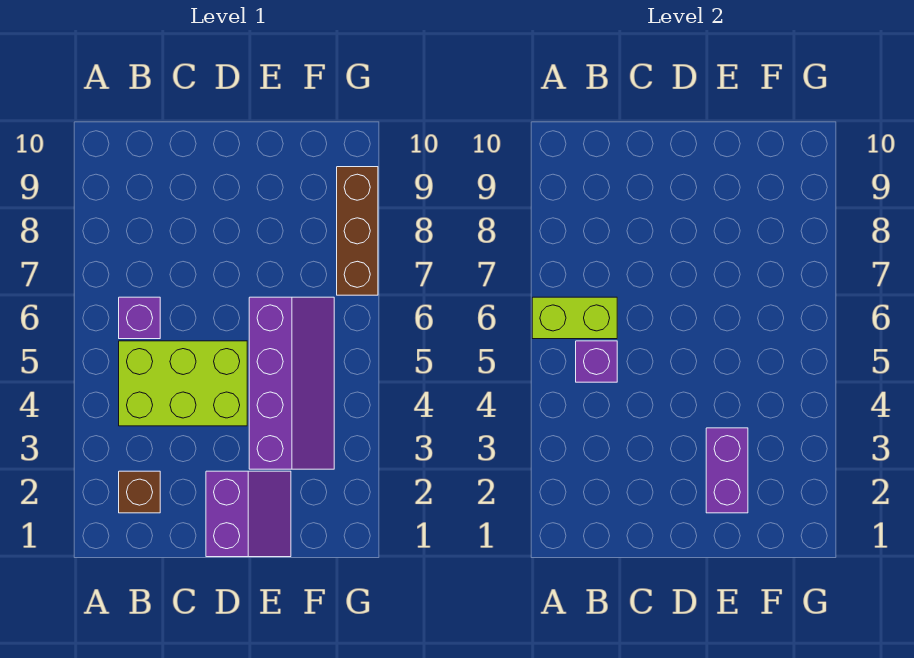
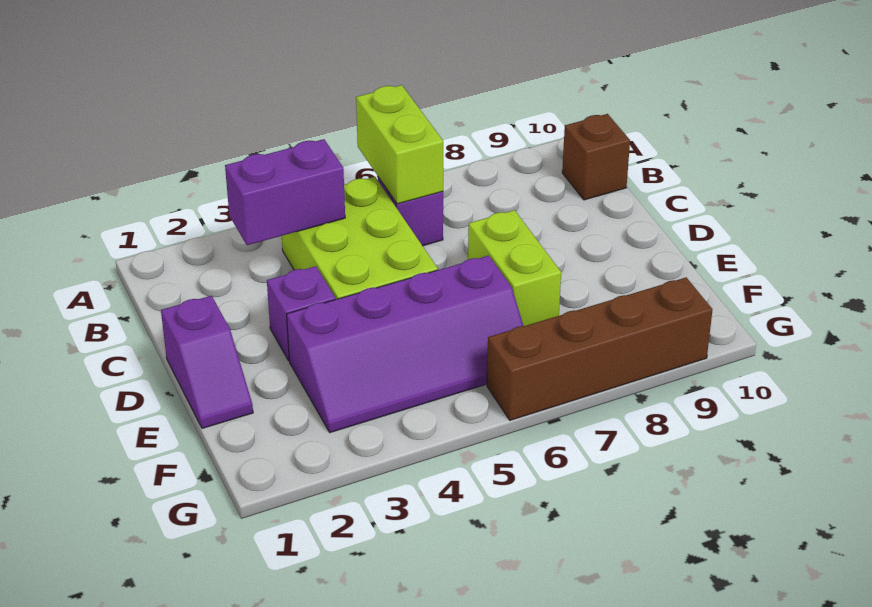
brown brick B2 level 1 -> brown brick B10 level 1
purple brick B5 level 2 -> purple brick D3 level 1
purple slope D1:E2 level 1 top D -> purple slope D1:E1 level 1 top D
none -> lime brick D7:E7 level 1
purple brick E2:E3 level 2 -> purple brick B3:B4 level 2
brown brick G7:G9 level 1 -> brown brick G6:G9 level 1

